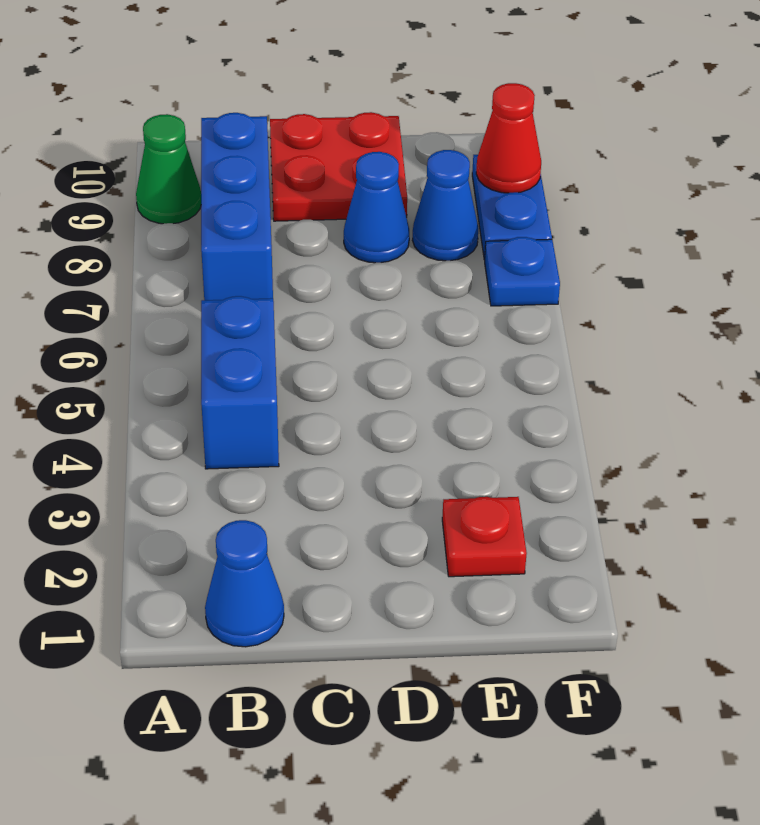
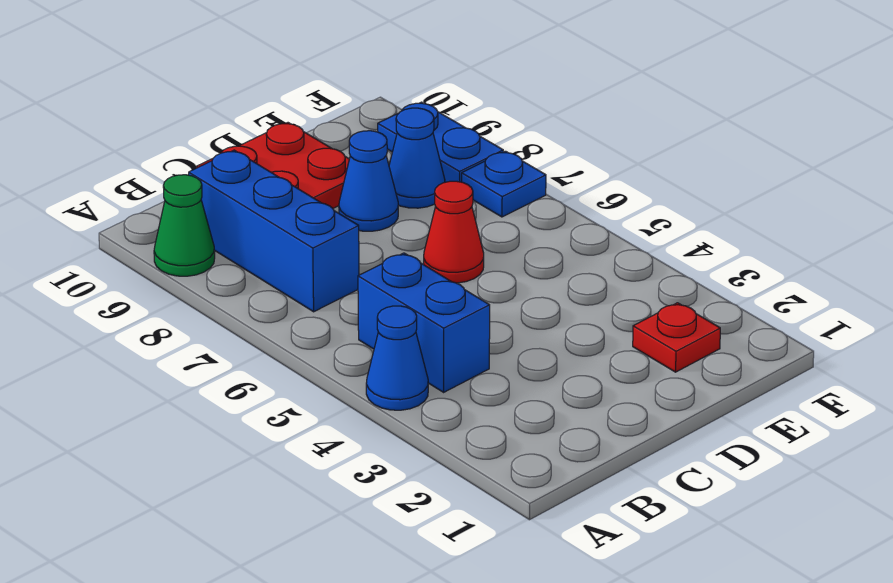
blue cone B1 level 1 -> blue cone A4 level 1
red cone F9 level 2 -> red cone D6 level 1

